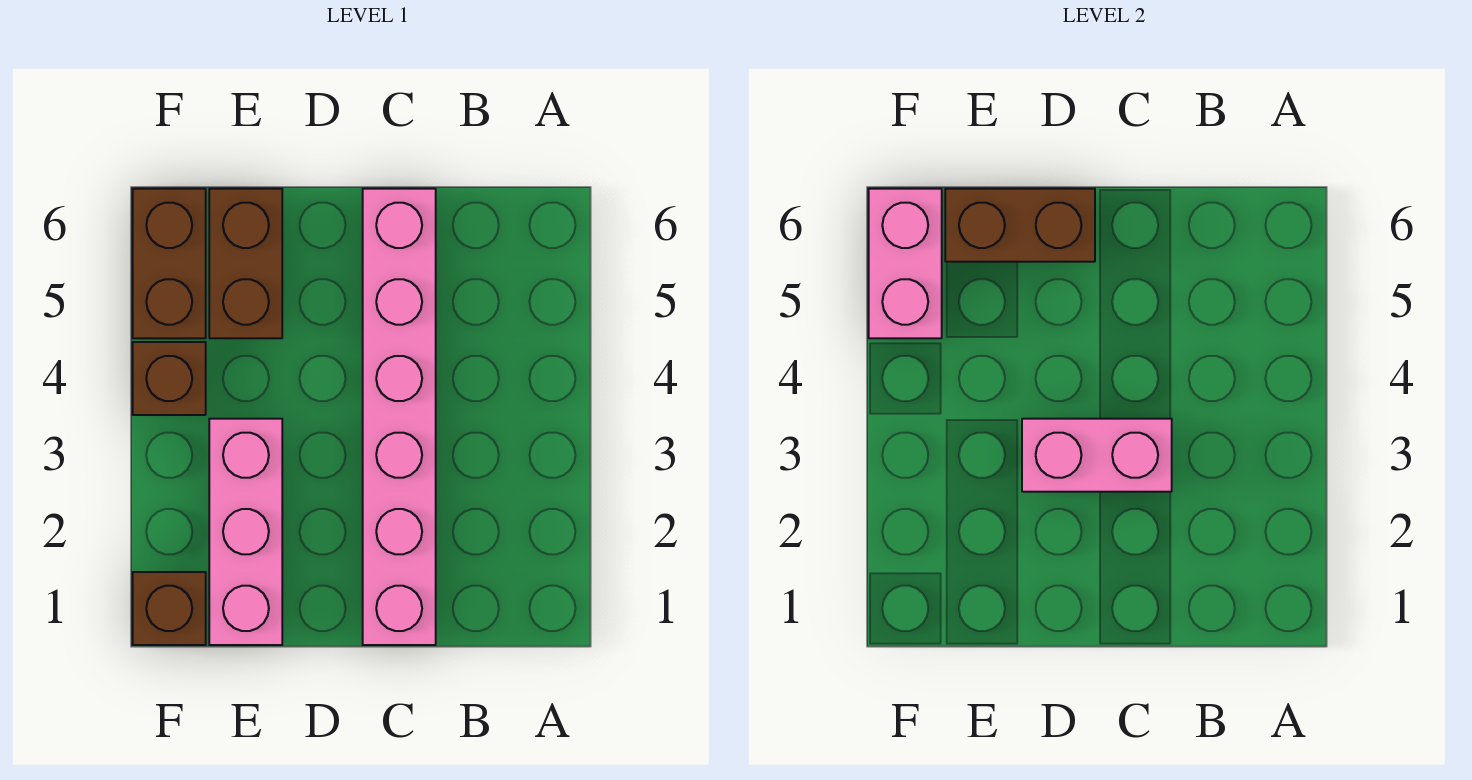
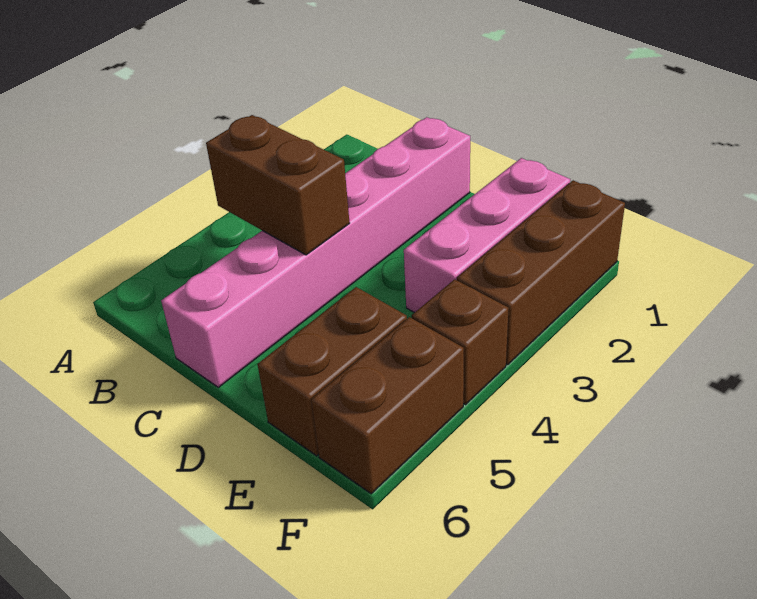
pink brick C3:D3 level 2 -> none
brown brick D6:E6 level 2 -> brown brick B4:C4 level 2
brown brick F1 level 1 -> brown brick F1:F3 level 1
pink brick F5:F6 level 2 -> none

